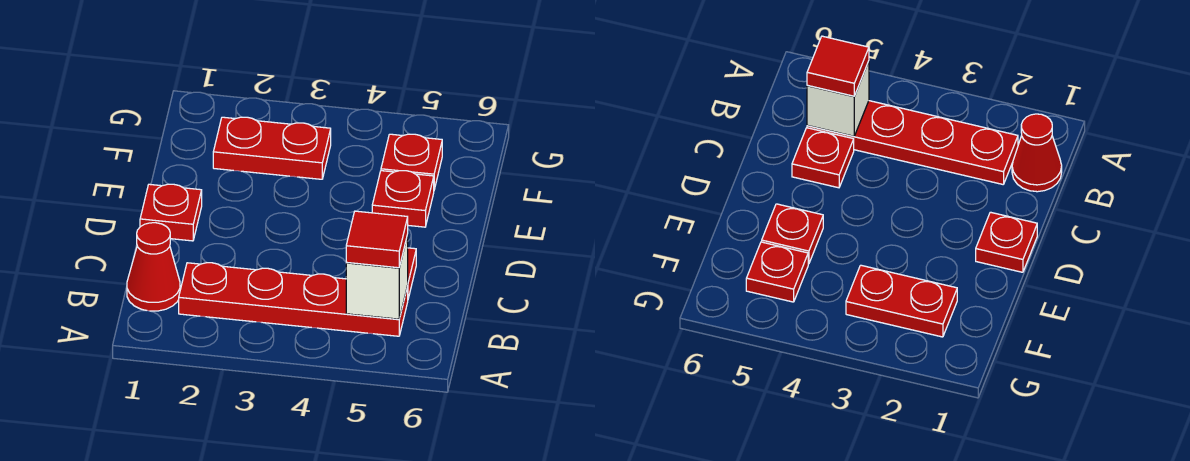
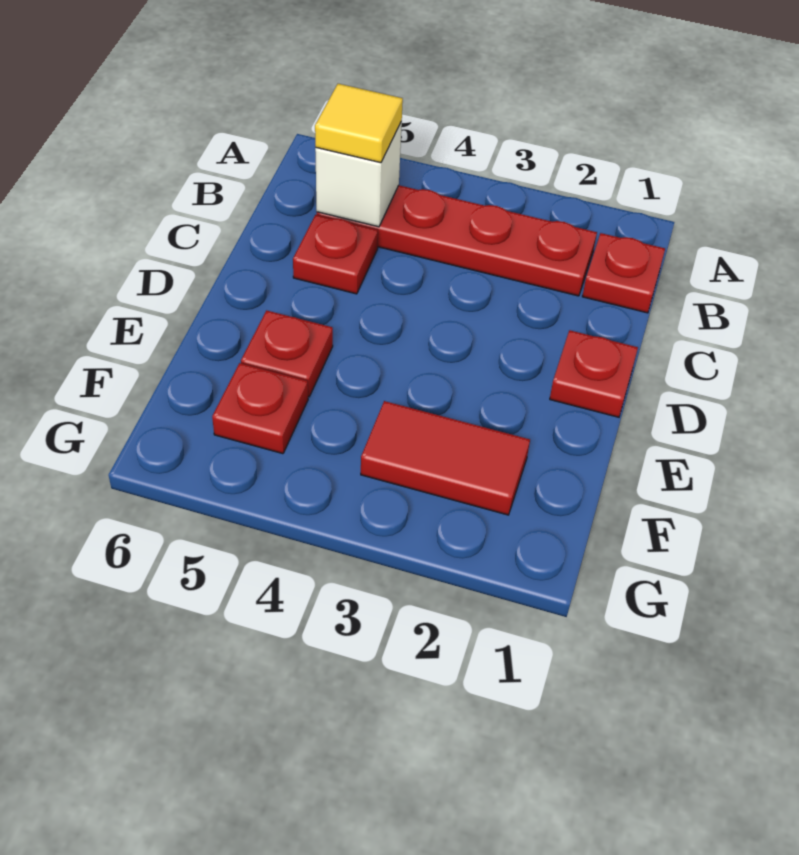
red cone B1 level 1 -> red plate B1 level 1
red tile B5 level 3 -> yellow tile B5 level 3
red plate F2:F3 level 1 -> red tile F2:F3 level 1

